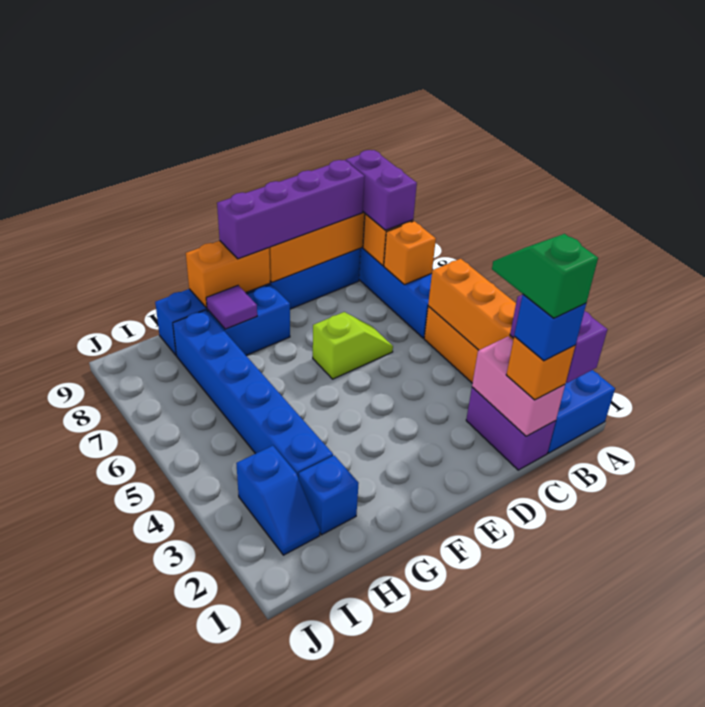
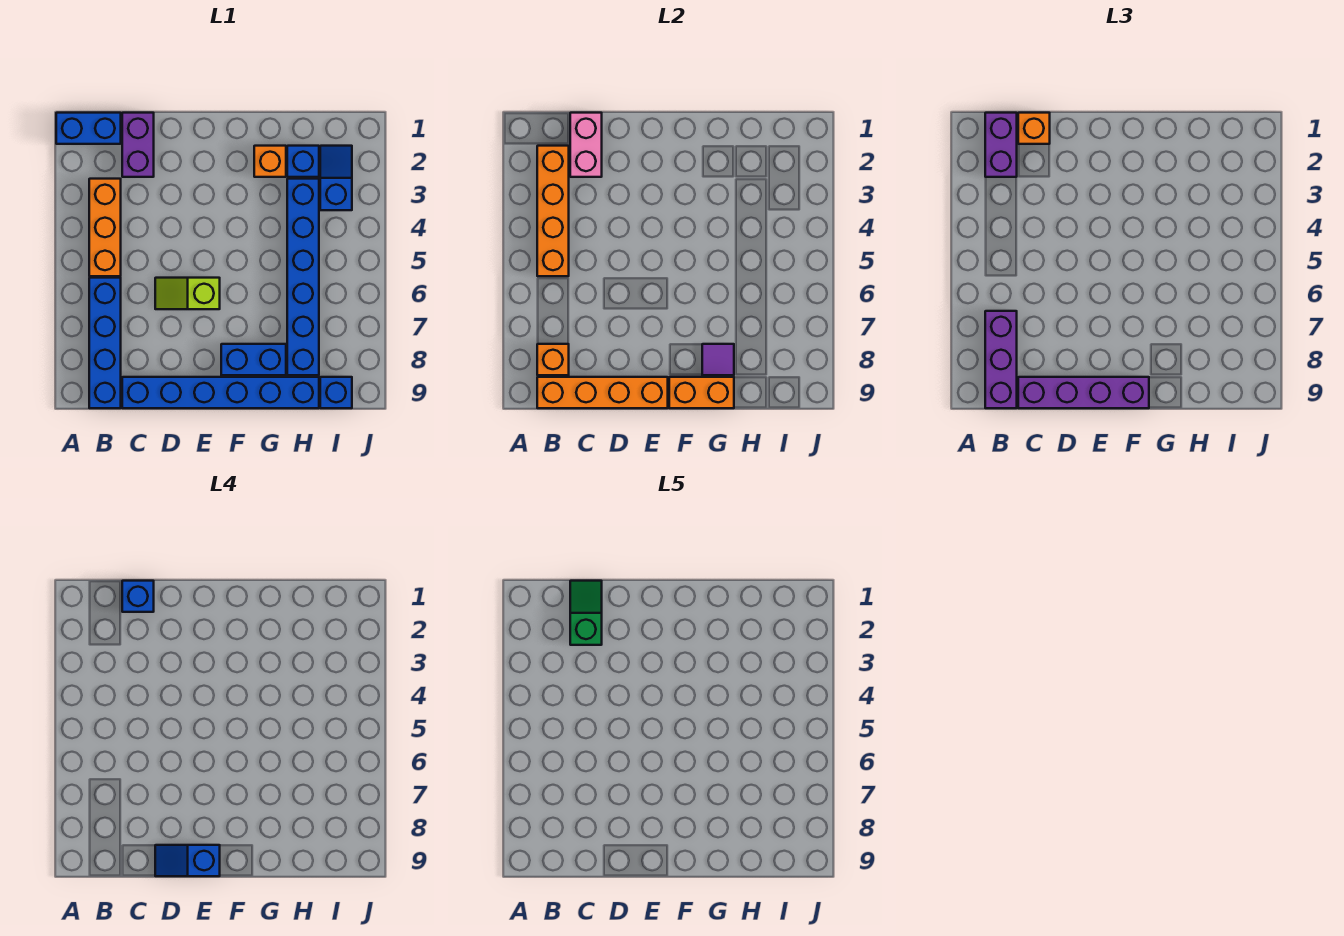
orange brick B7 level 2 -> orange brick G2 level 1
purple brick B8:B9 level 3 -> purple brick B7:B9 level 3
green slope C1:C2 level 5 top 1 -> green slope C1:C2 level 5 top 2
none -> blue slope D9:E9 level 4 top E
none -> blue brick I9 level 1

